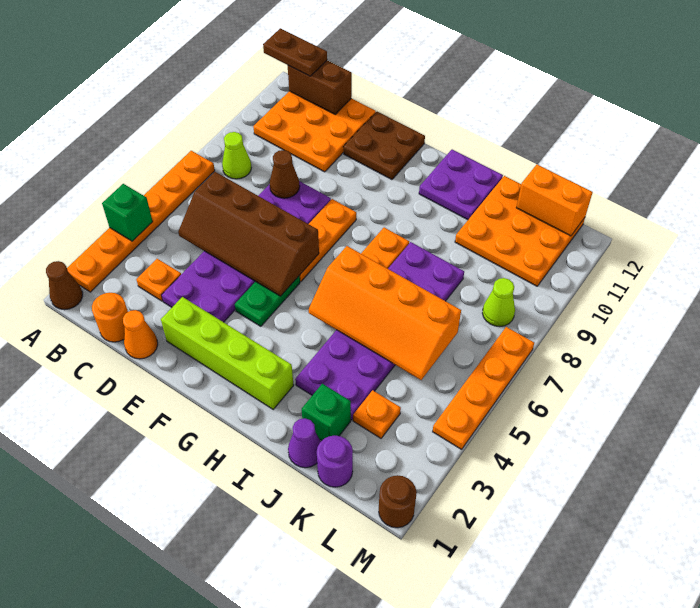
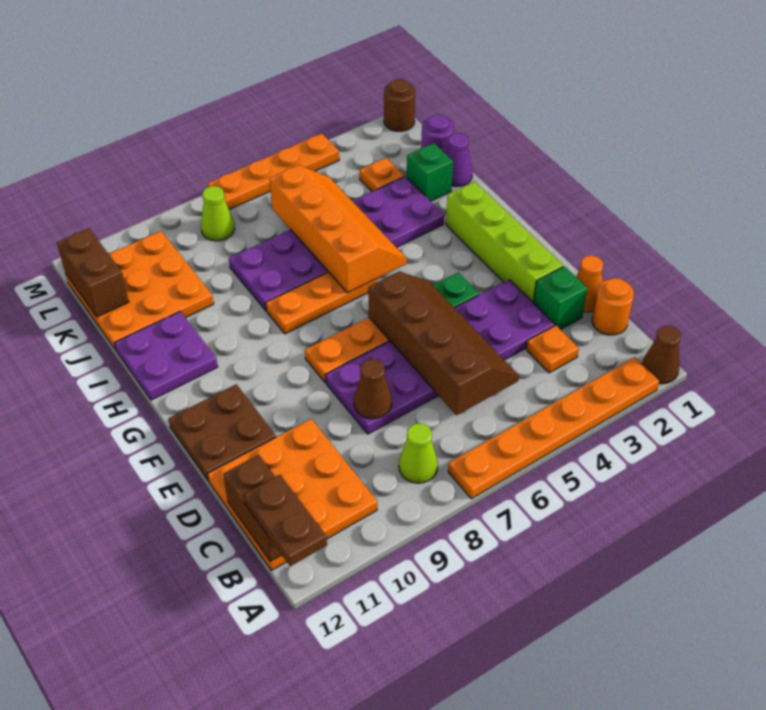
green brick A4 level 2 -> green brick D2 level 1
orange brick K12:L12 level 2 -> brown brick K12:L12 level 2

